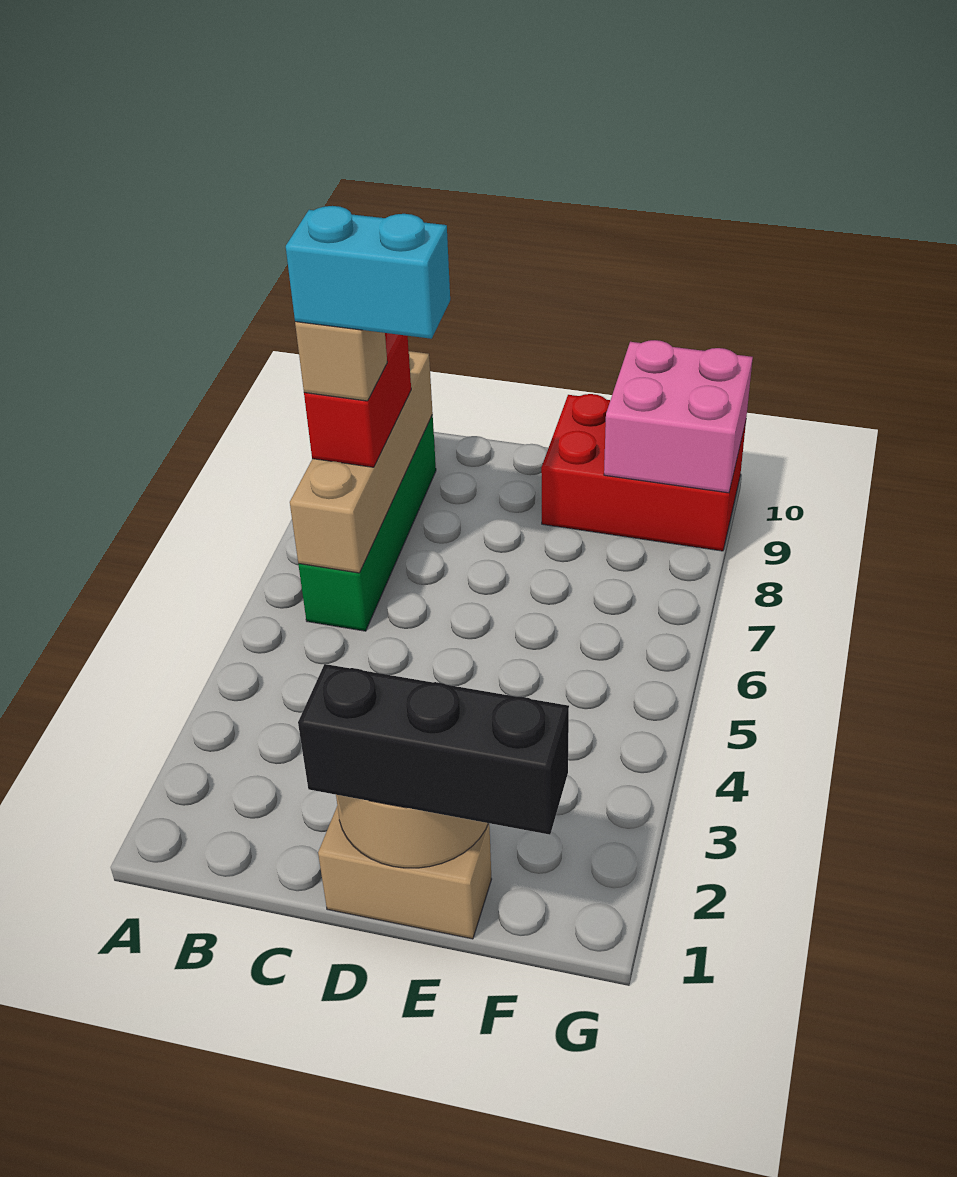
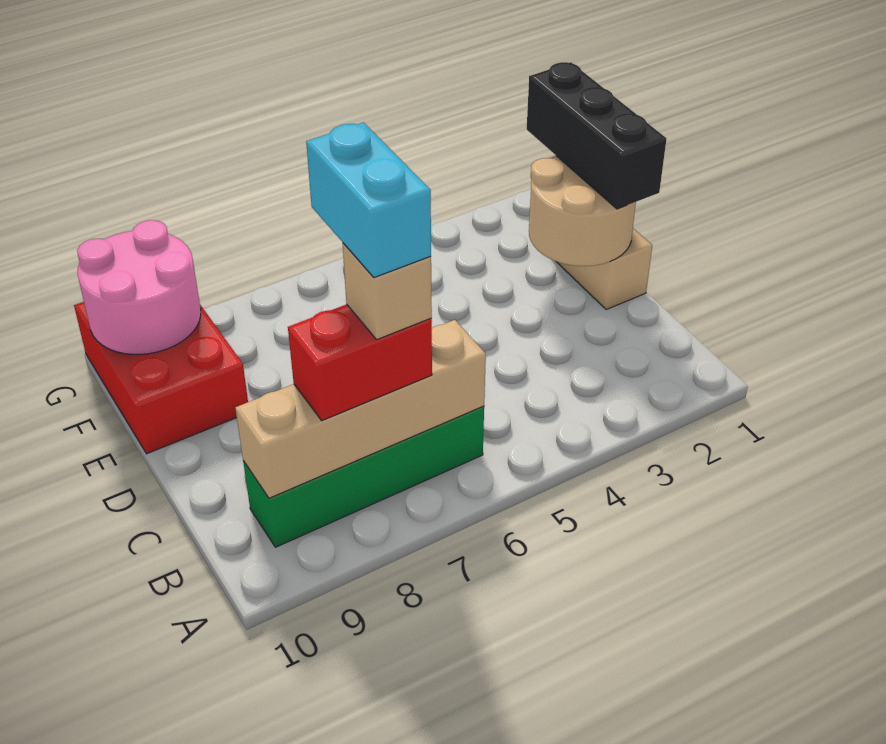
pink brick F9:G10 level 2 -> pink round brick F9:G10 level 2

